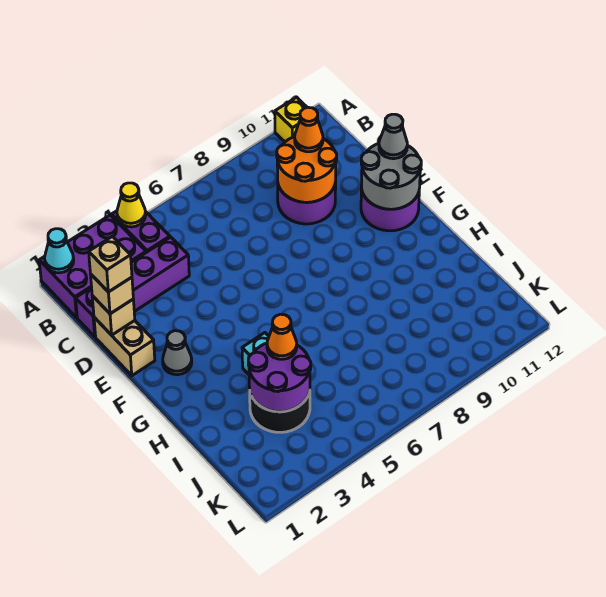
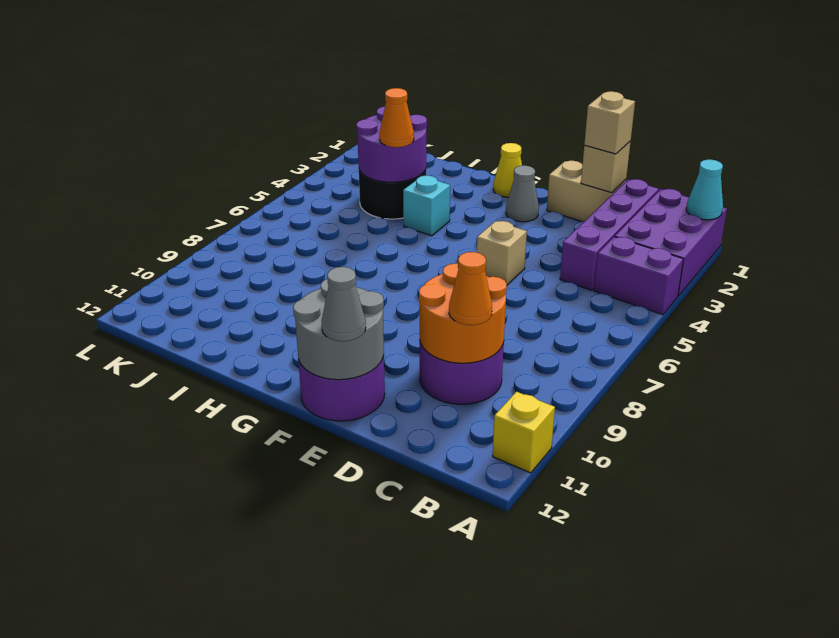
yellow cone A4 level 2 -> yellow cone G1 level 1
tan brick D1 level 4 -> tan brick E5 level 1

